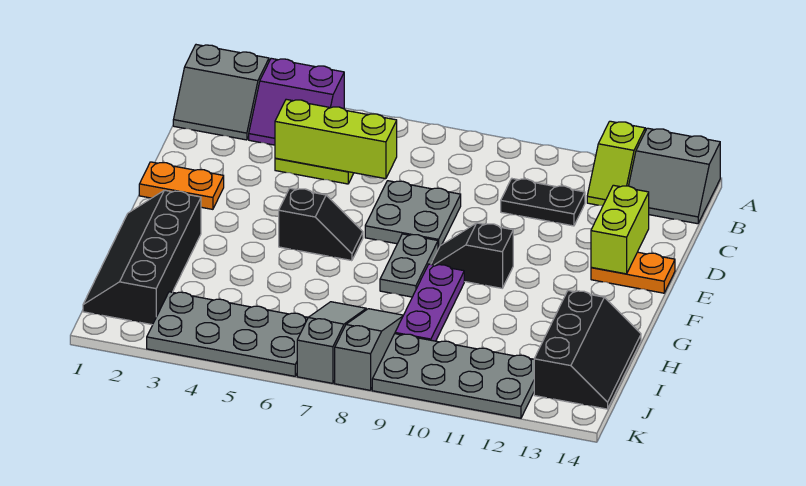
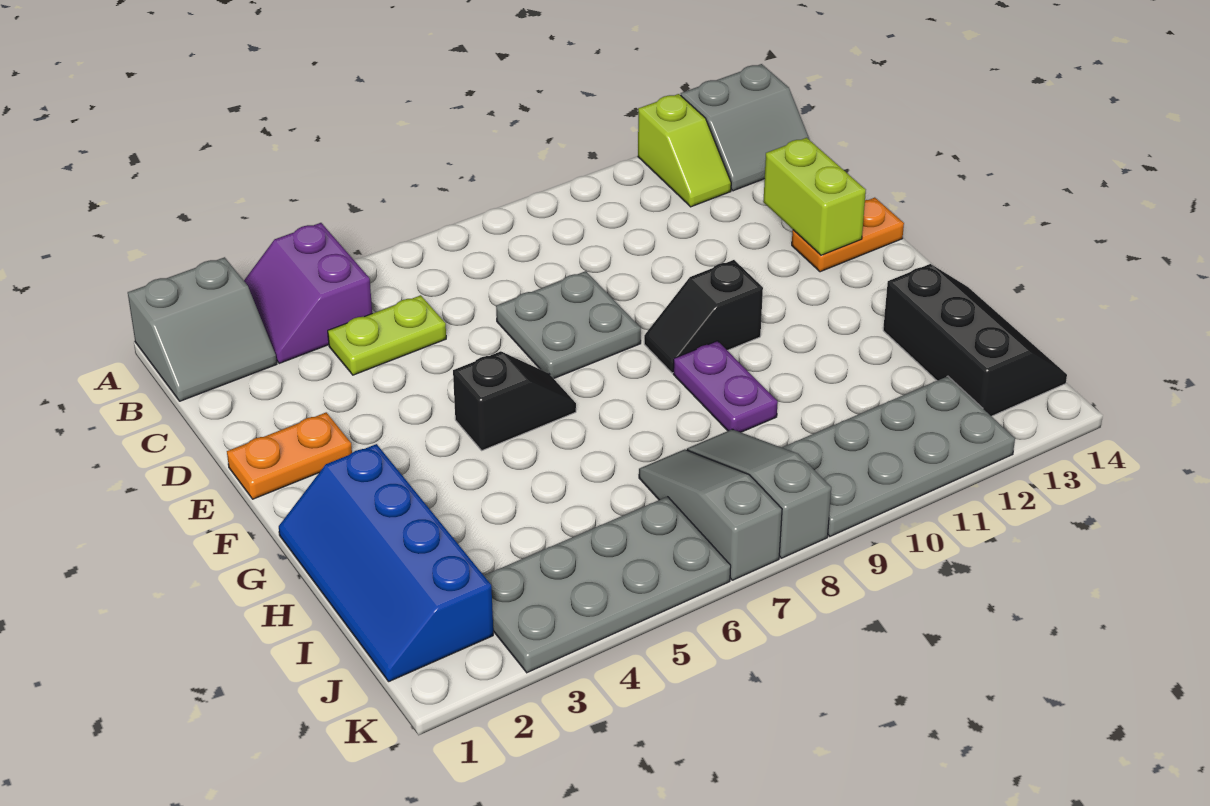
purple slope A3:B4 level 1 top A -> purple slope A3:B4 level 1 top 4
lime brick C4:C6 level 2 -> none
black plate C10:C11 level 1 -> none
grey plate F8:G8 level 1 -> none
black slope G1:J2 level 1 top 2 -> blue slope G1:J2 level 1 top 2
purple plate G9:I9 level 1 -> purple plate G9:H9 level 1

